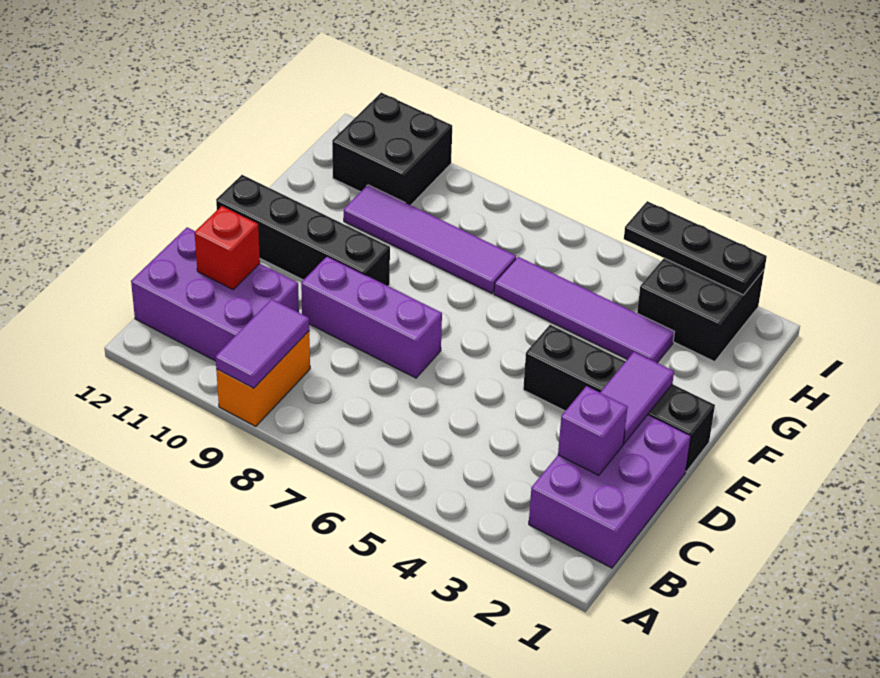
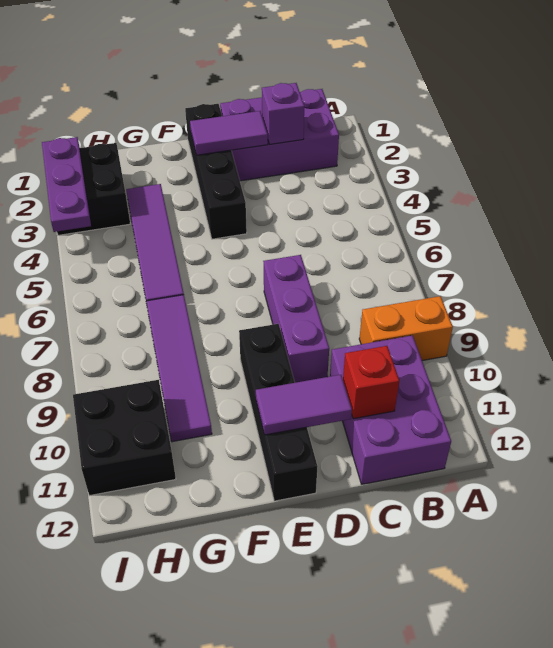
purple tile A9:B9 level 2 -> purple tile D11:E11 level 2
black plate I2:I4 level 2 -> purple plate I2:I4 level 2

